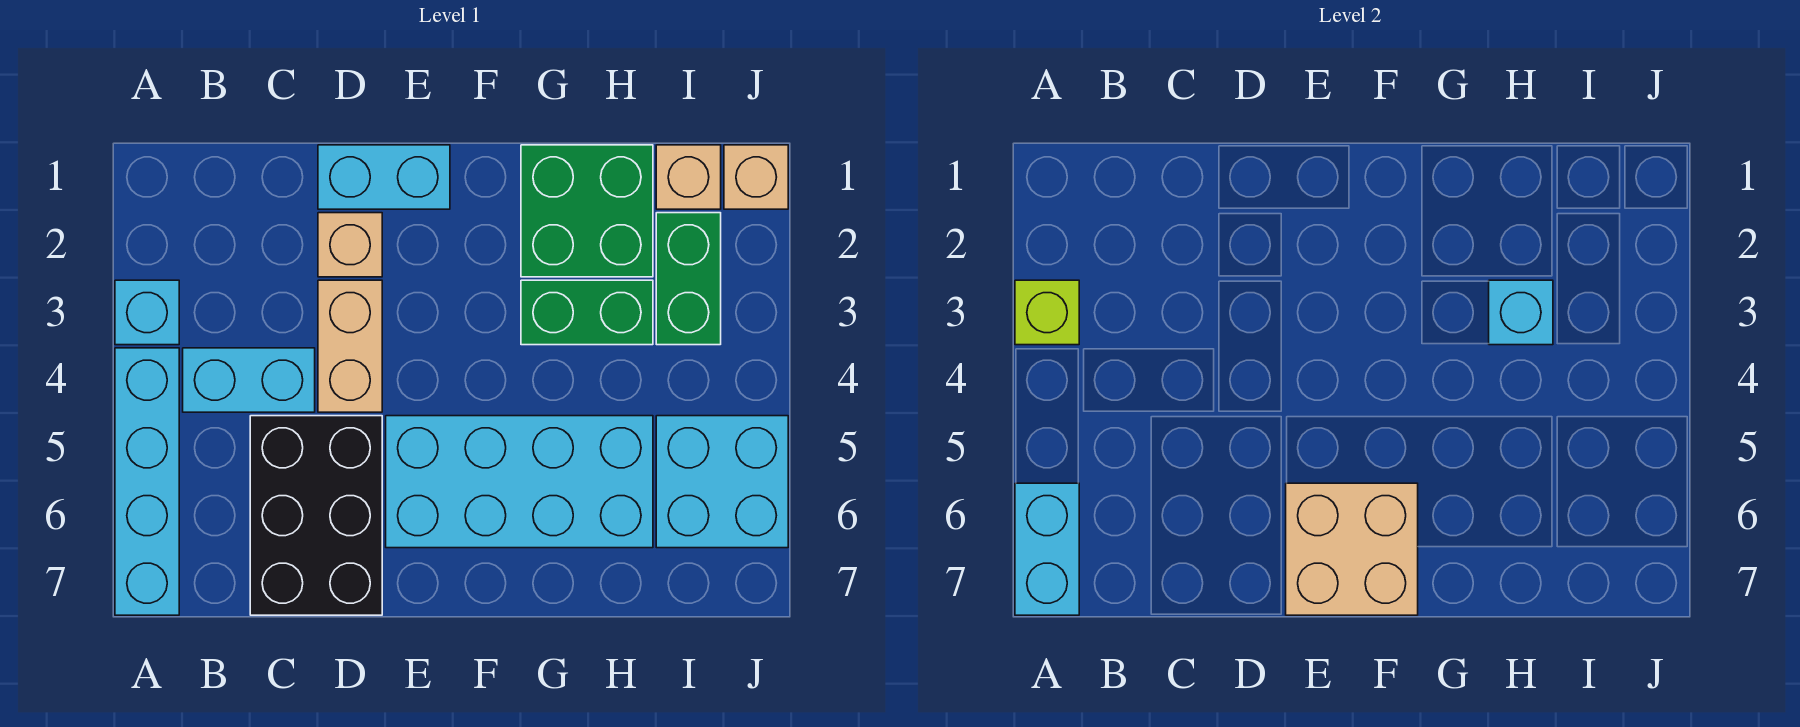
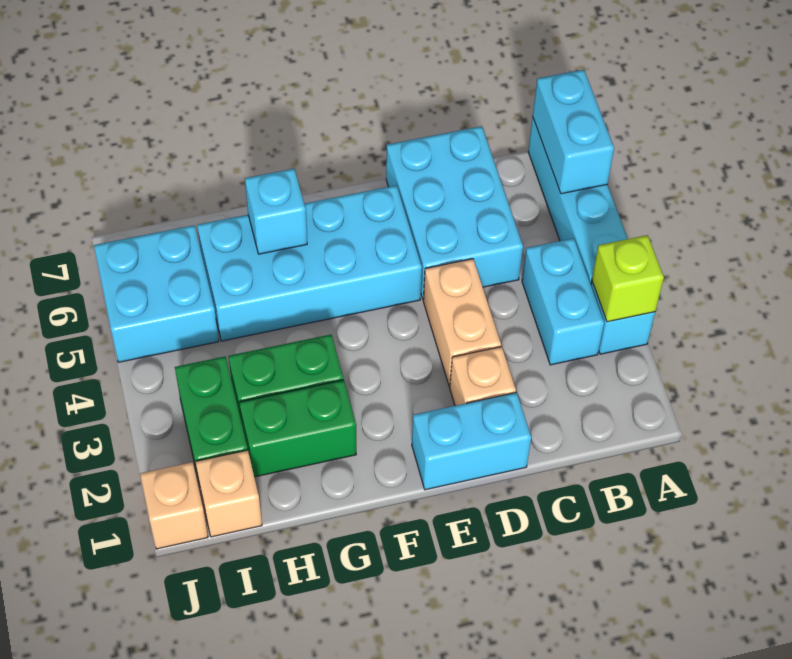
cyan brick B4:C4 level 1 -> cyan brick B3:B4 level 1
black brick C5:D7 level 1 -> cyan brick C5:D7 level 1
tan brick E6:F7 level 2 -> none
green brick G1:H2 level 1 -> green brick G2:H2 level 1
cyan brick H3 level 2 -> cyan brick G6 level 2

